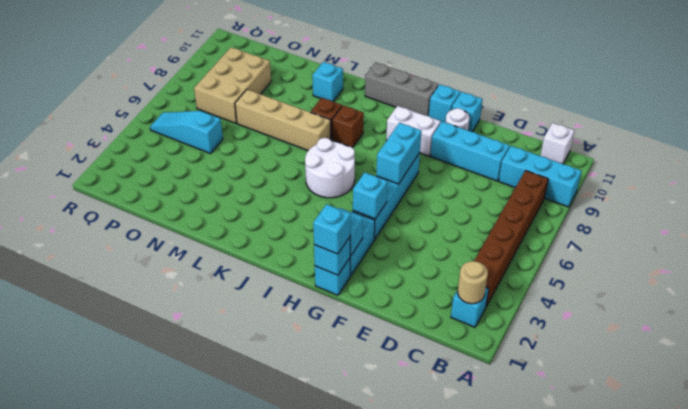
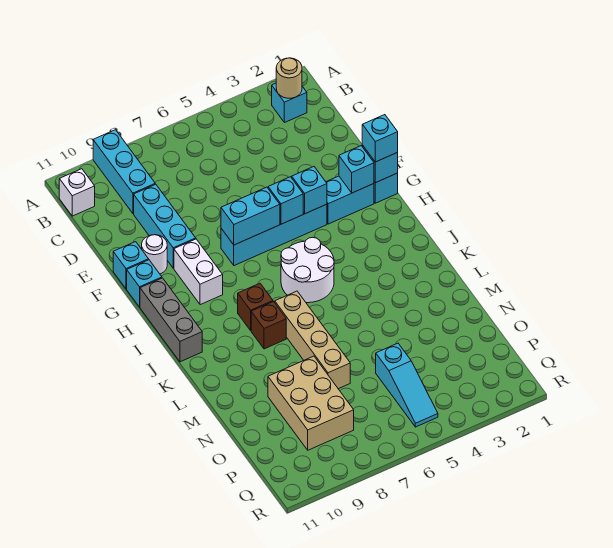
brown brick B3:B8 level 1 -> none
cyan brick L10 level 1 -> cyan brick G5 level 2
tan brick O7:P9 level 1 -> tan brick N8:P9 level 1

